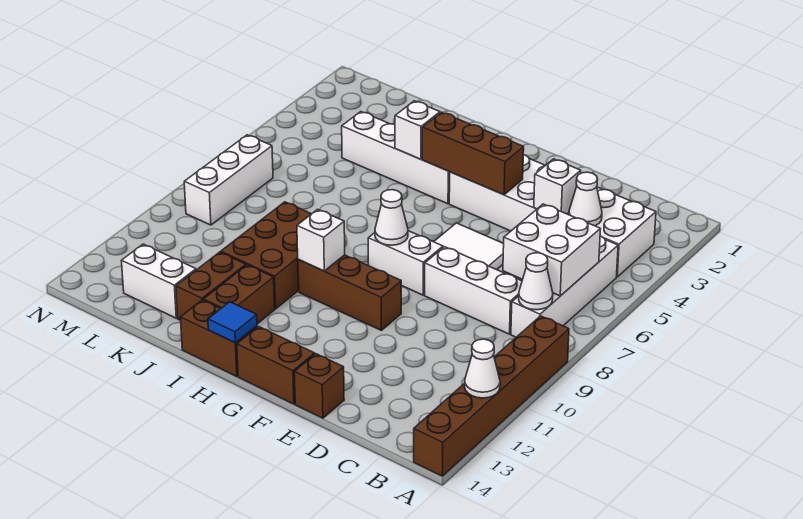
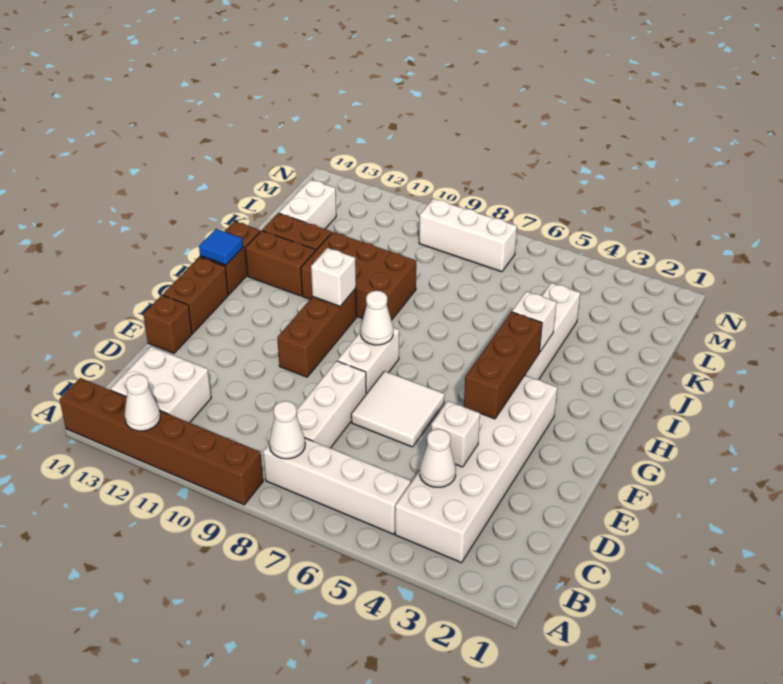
white brick B6:C7 level 2 -> white brick B12:C13 level 1

